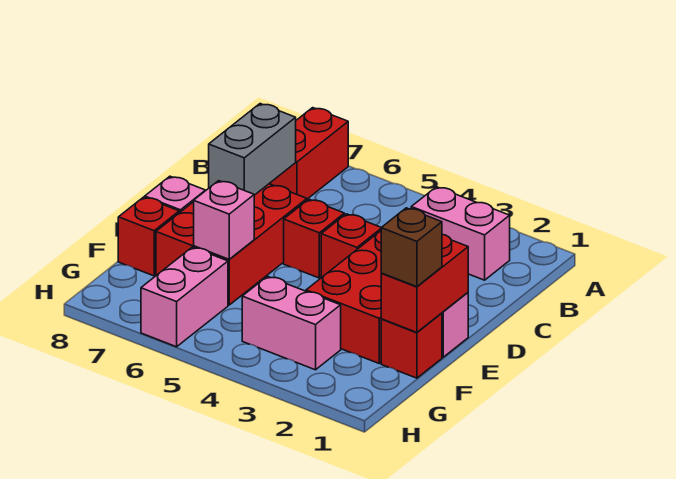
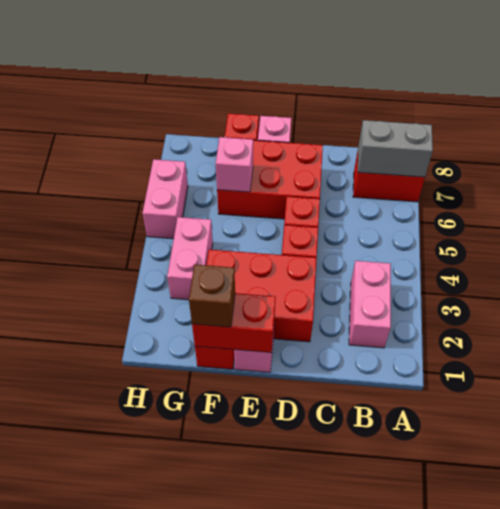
grey brick C7:D7 level 2 -> grey brick A7:B7 level 2
pink brick G6:H6 level 1 -> pink brick H5:H6 level 1

